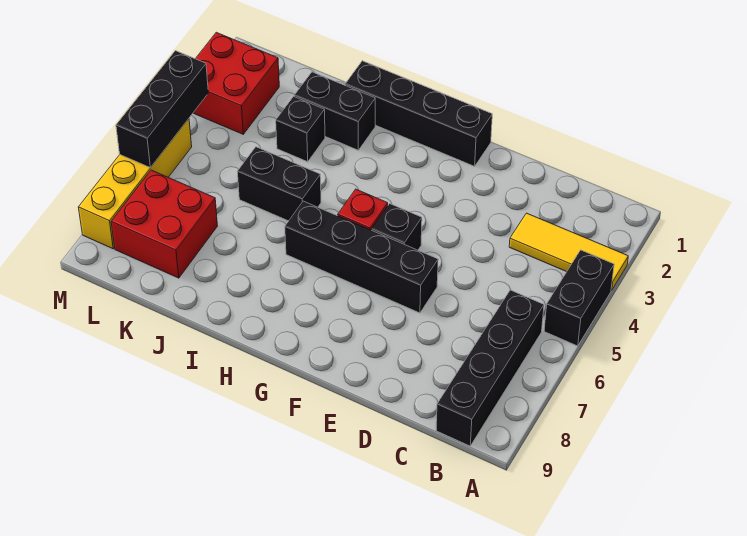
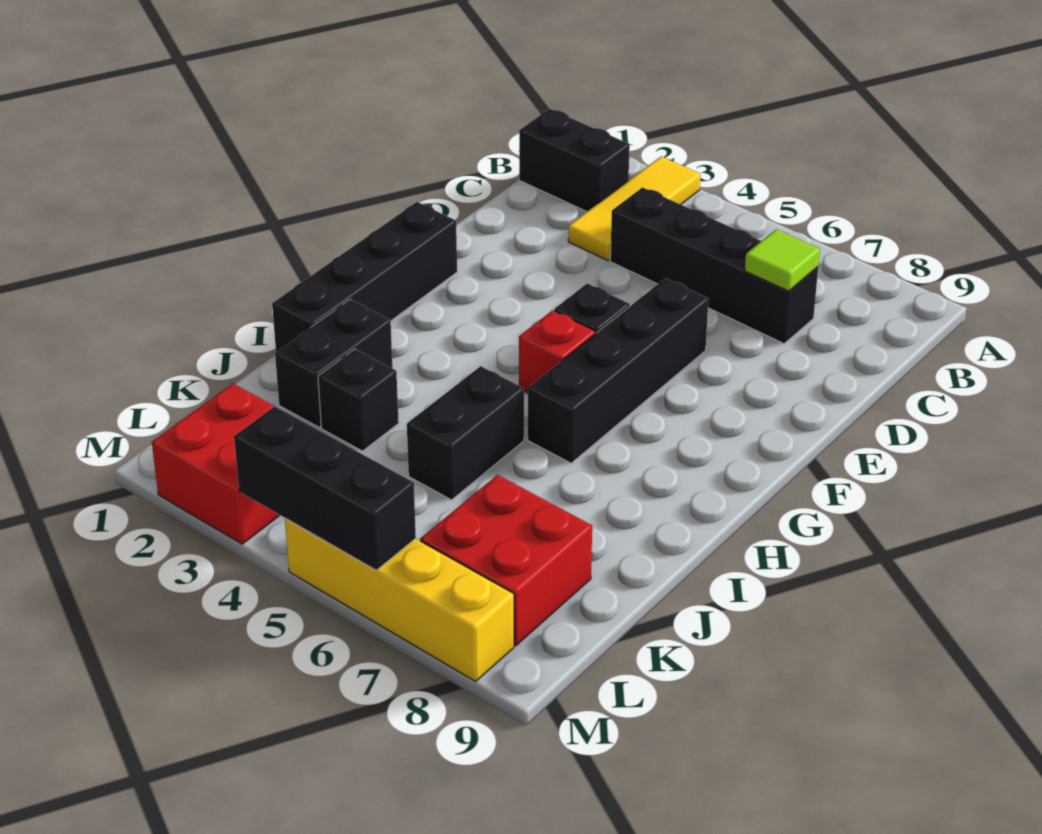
black brick A4:A5 level 1 -> black brick B1:B2 level 1
black brick B6:B9 level 1 -> black brick C4:C7 level 1
none -> lime tile C7 level 2

